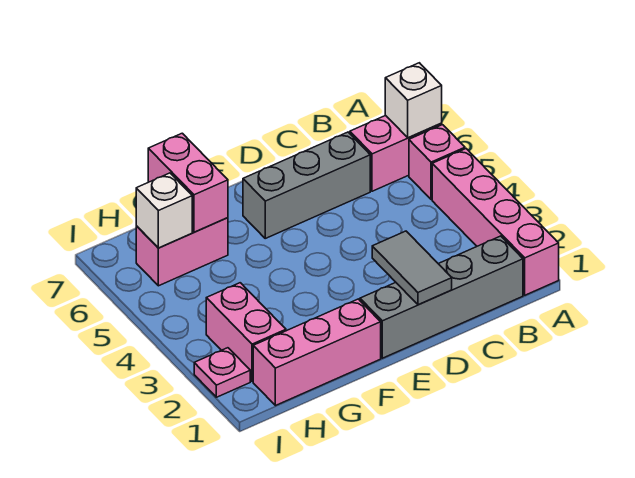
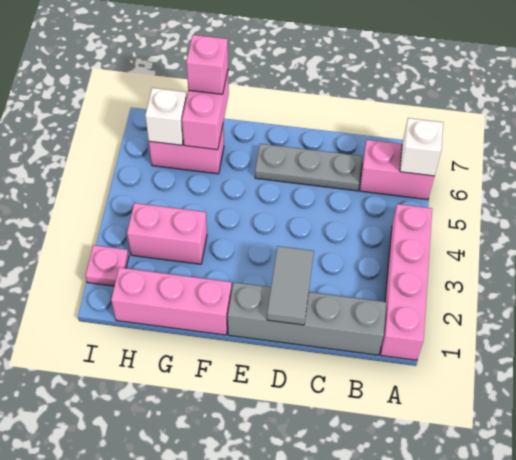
pink brick A5 level 1 -> pink brick G7 level 3
grey brick C6:E6 level 1 -> grey plate C6:E6 level 1
pink brick H2:H3 level 1 -> pink brick G3:H3 level 1

